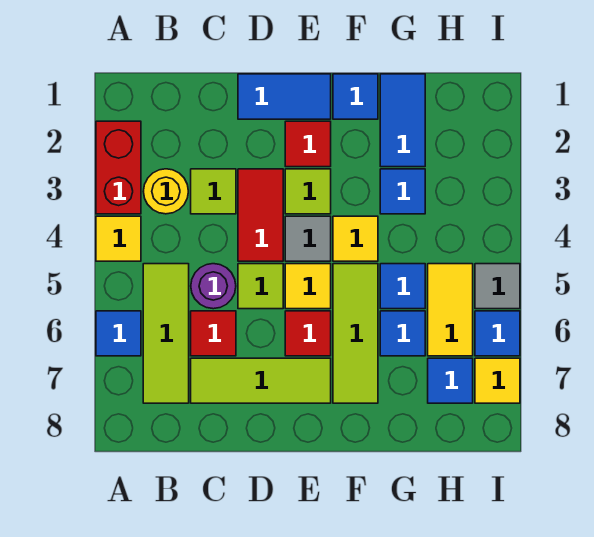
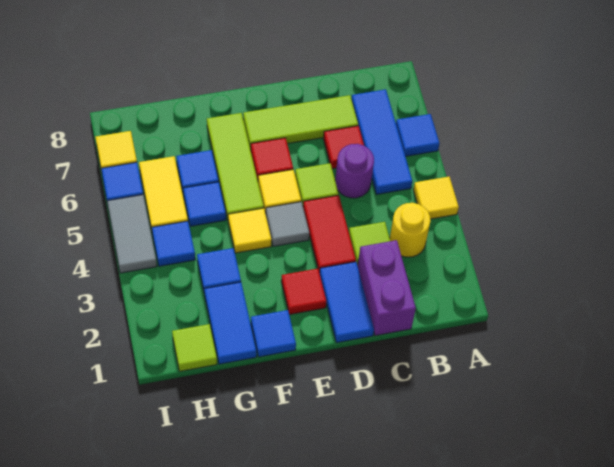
red brick A2:A3 level 1 -> none
lime tile B5:B7 level 1 -> blue tile B5:B7 level 1
none -> purple brick C1:C2 level 1
blue tile D1:E1 level 1 -> blue tile D1:D2 level 1
lime tile E3 level 1 -> lime tile H1 level 1
blue tile H7 level 1 -> blue tile H4 level 1
grey tile I5 level 1 -> grey tile I4:I5 level 1

